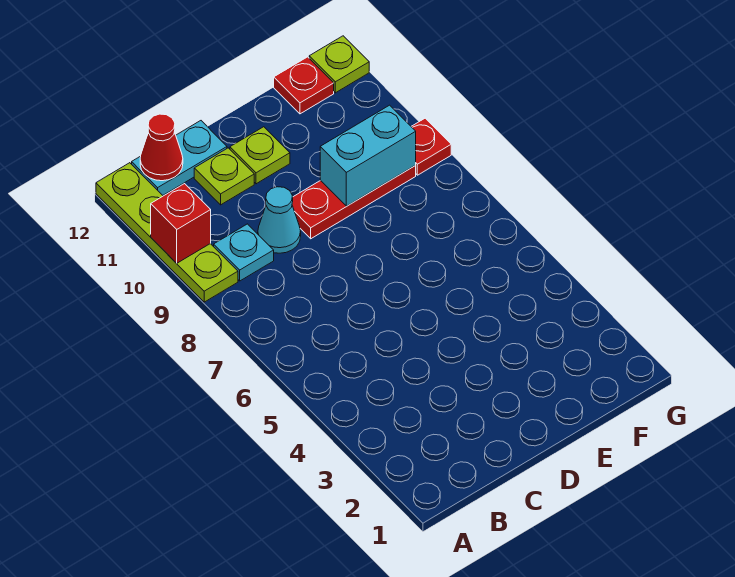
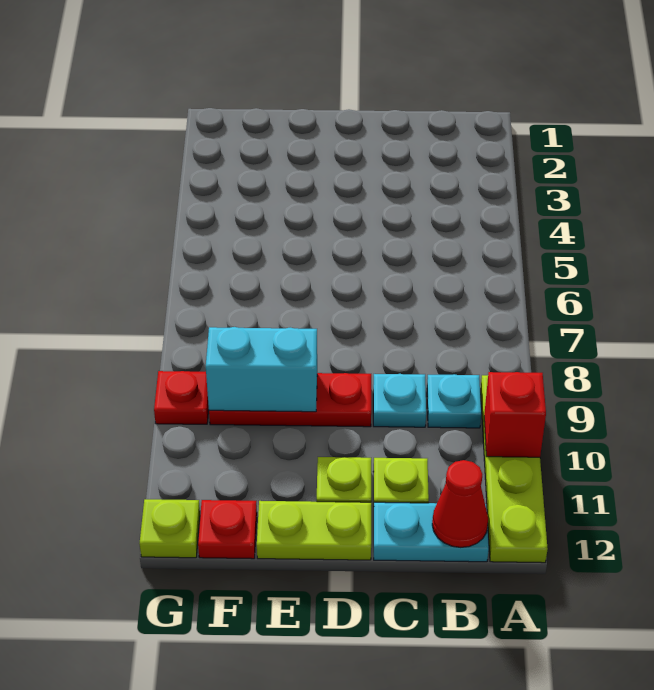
cyan cone C9 level 1 -> cyan plate C9 level 1
none -> lime plate D12:E12 level 1

